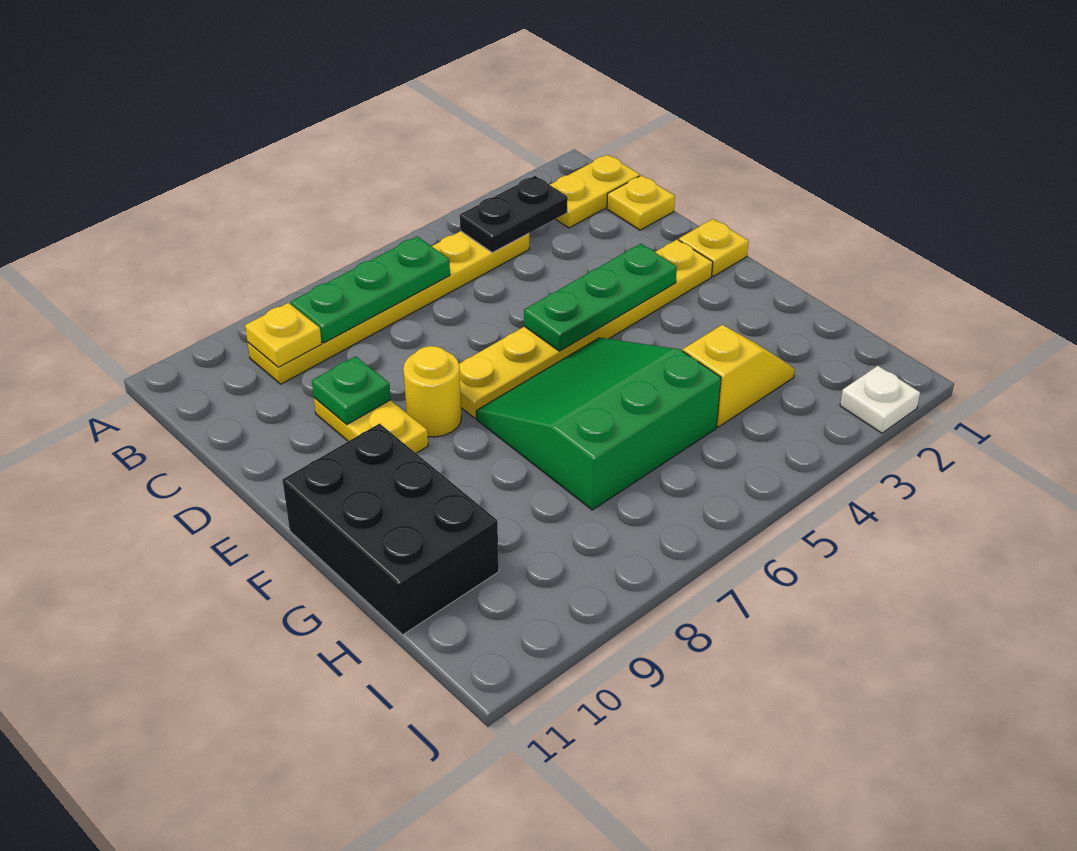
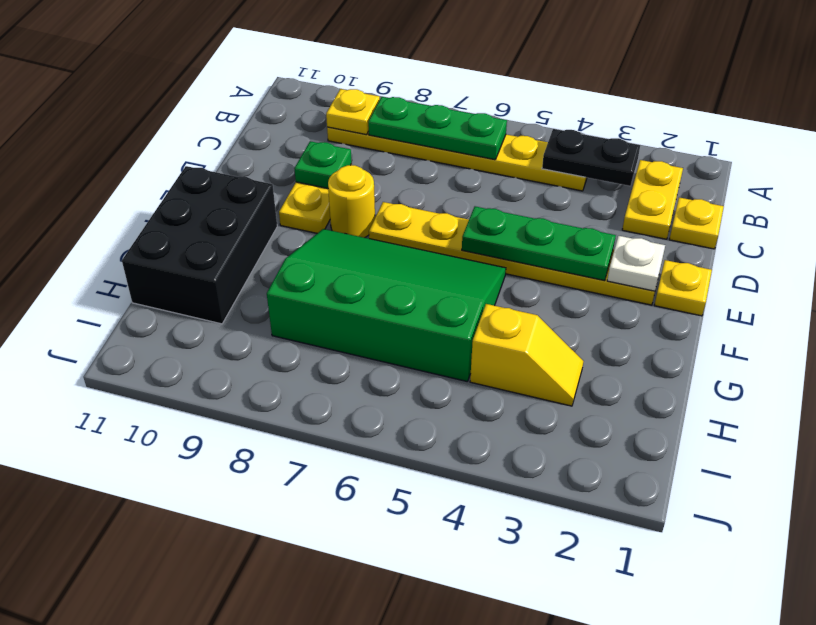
yellow plate B1:B2 level 1 -> yellow plate B2:C2 level 1
green slope F5:H7 level 1 top H -> green slope F5:H8 level 1 top H
white plate J2 level 1 -> white plate E2 level 2

